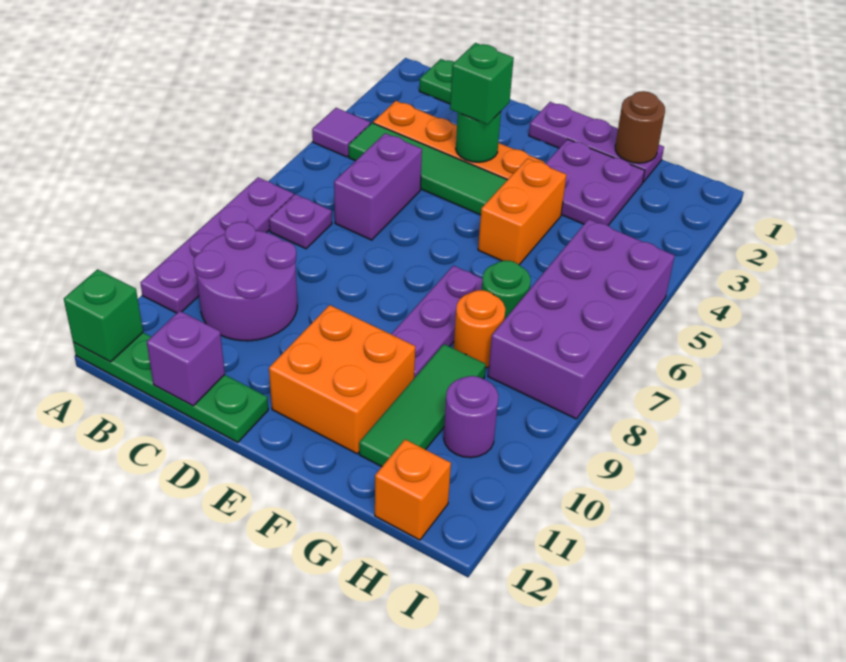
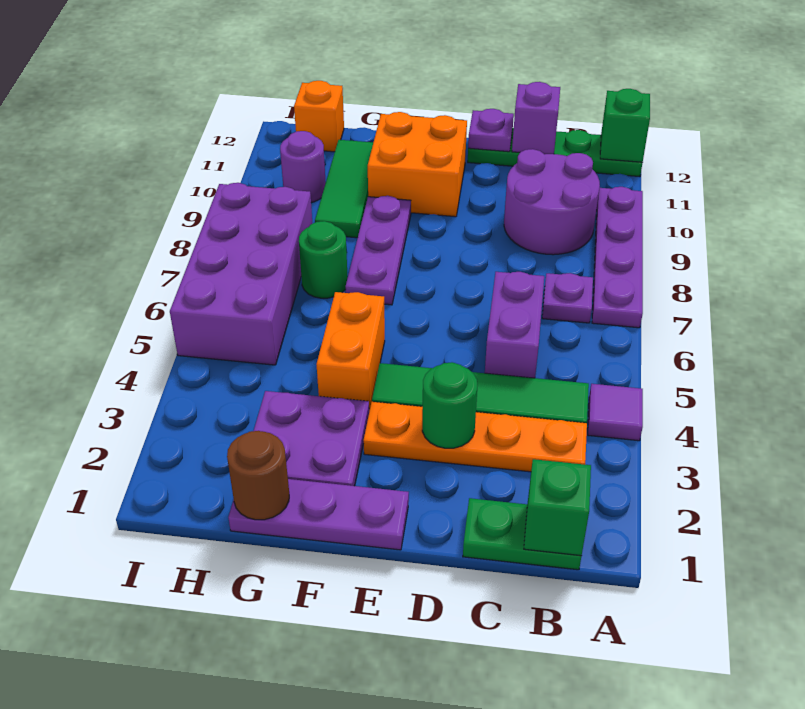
green brick D3 level 3 -> green brick B1 level 2
none -> purple plate D12 level 2
orange round brick G8 level 1 -> none

